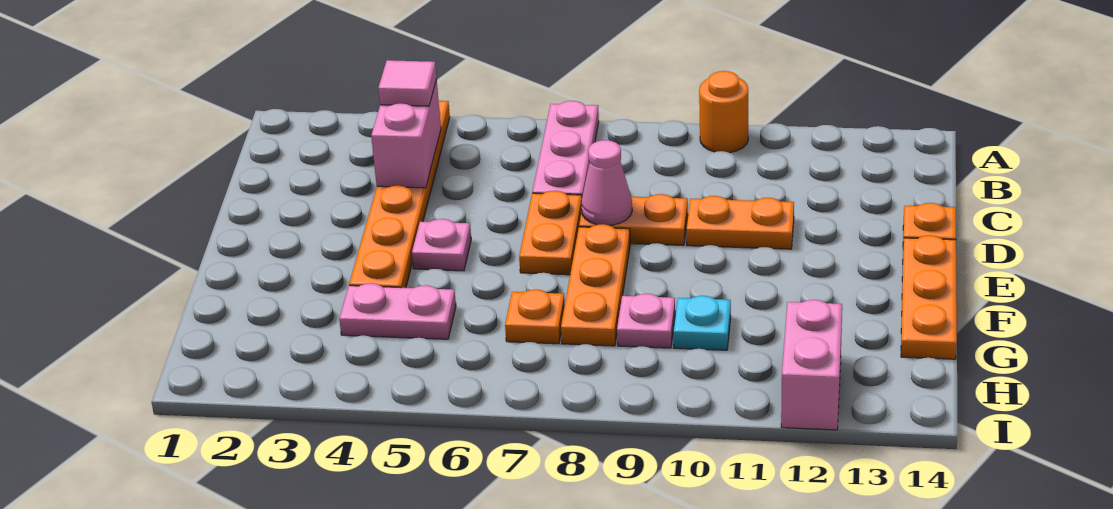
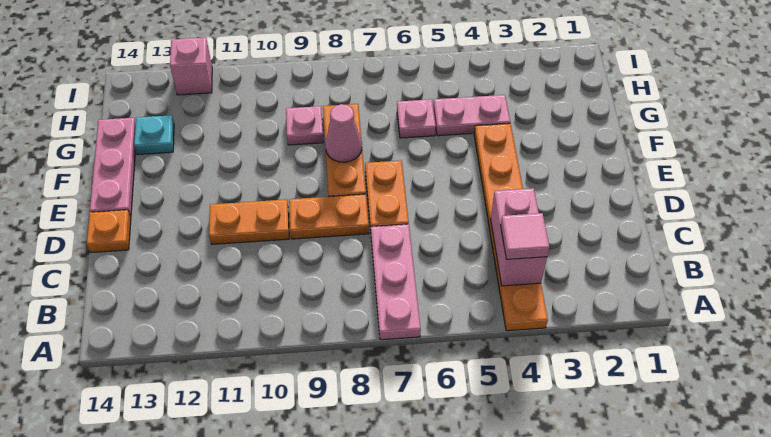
orange round brick A10 level 1 -> none
pink cone D8 level 2 -> pink cone F8 level 2
pink plate E5 level 1 -> pink plate G6 level 1
orange plate E14:G14 level 1 -> pink plate E14:G14 level 1
orange plate G7 level 1 -> none
cyan plate G10 level 1 -> cyan plate G13 level 1
pink brick H12:I12 level 1 -> pink brick I12 level 1

